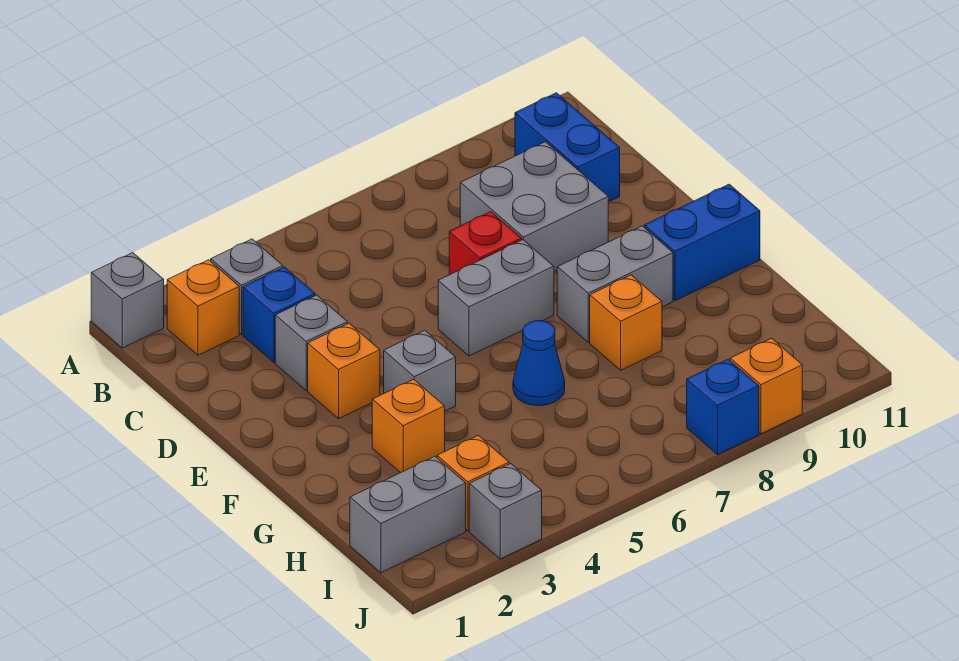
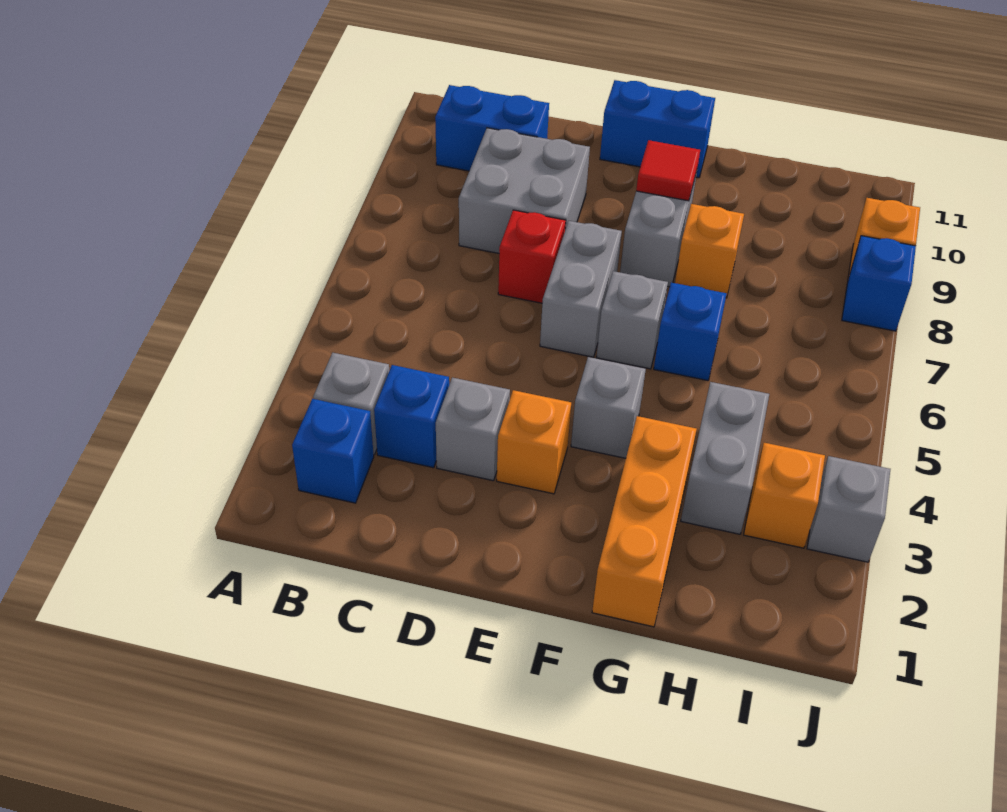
grey brick A1 level 1 -> grey brick F6 level 1
orange brick B2 level 1 -> blue brick B2 level 1
none -> red tile F9 level 2
blue brick F10:F11 level 1 -> blue brick E11:F11 level 1
orange brick G3 level 1 -> orange brick G1:G3 level 1
blue cone G6 level 1 -> blue brick G6 level 1
grey brick I1:I2 level 1 -> grey brick H3:H4 level 1

